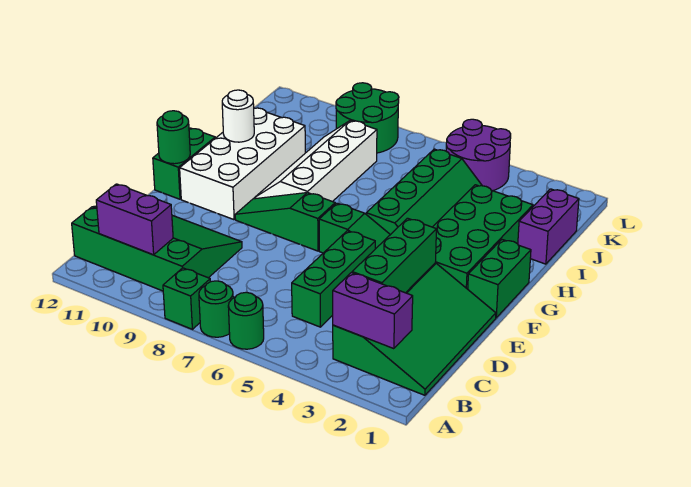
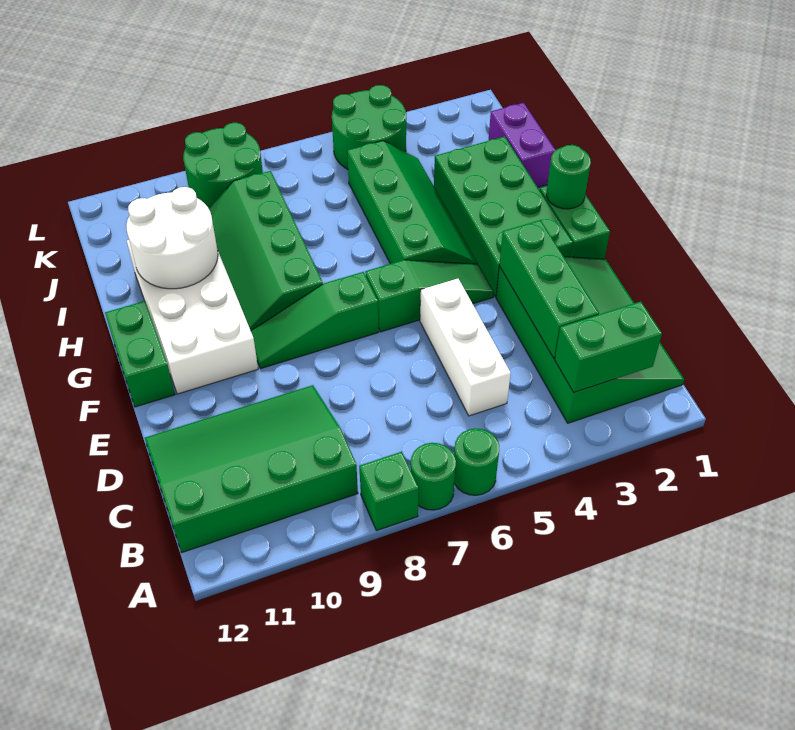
purple brick B2:B3 level 2 -> green brick B2:B3 level 2
purple brick B10:B11 level 2 -> none
green brick C5:E5 level 1 -> white brick C5:E5 level 1
green round brick F12 level 2 -> green round brick G1 level 2
white slope G8:J9 level 1 top 8 -> green slope G8:J9 level 1 top 8
white round brick H11 level 2 -> white round brick H10:I11 level 2
purple round brick K4:L5 level 1 -> green round brick K4:L5 level 1

